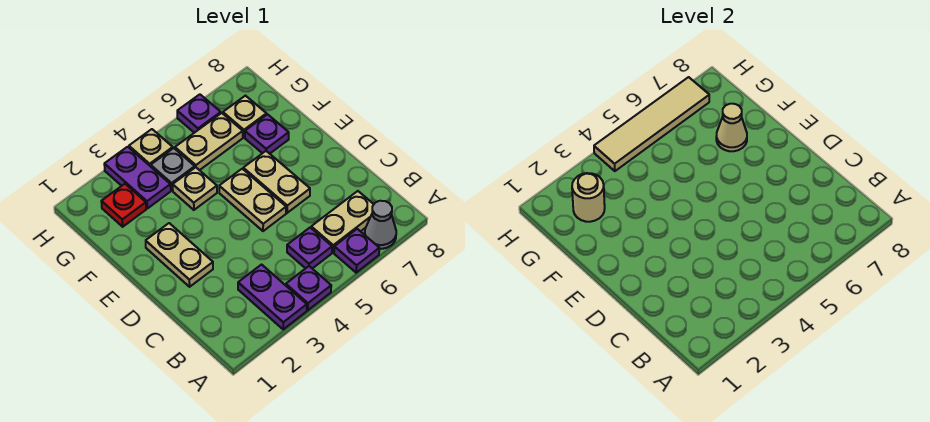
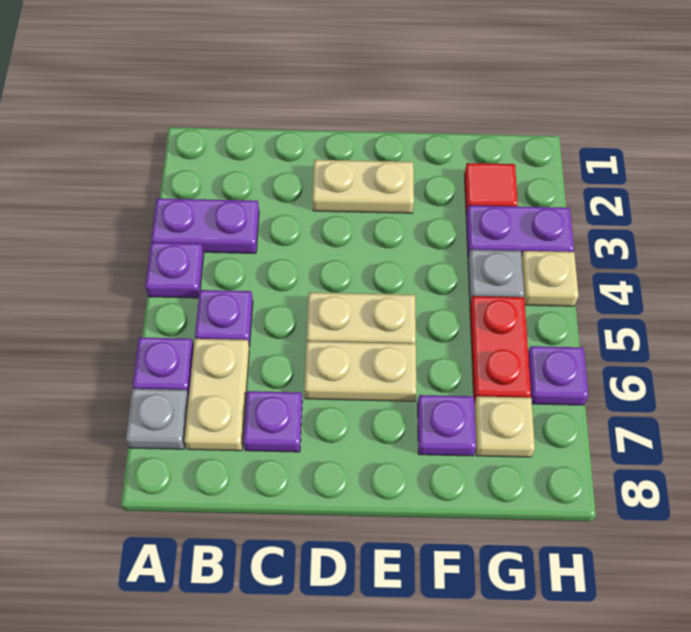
grey cone A7 level 1 -> grey plate A7 level 1
none -> purple plate C7 level 1
tan plate F4 level 1 -> none
tan cone F7 level 2 -> none
red plate G2 level 1 -> red tile G2 level 1
tan round brick G2 level 2 -> none
tan plate G5:G6 level 1 -> red plate G5:G6 level 1
tan tile H4:H7 level 2 -> none

